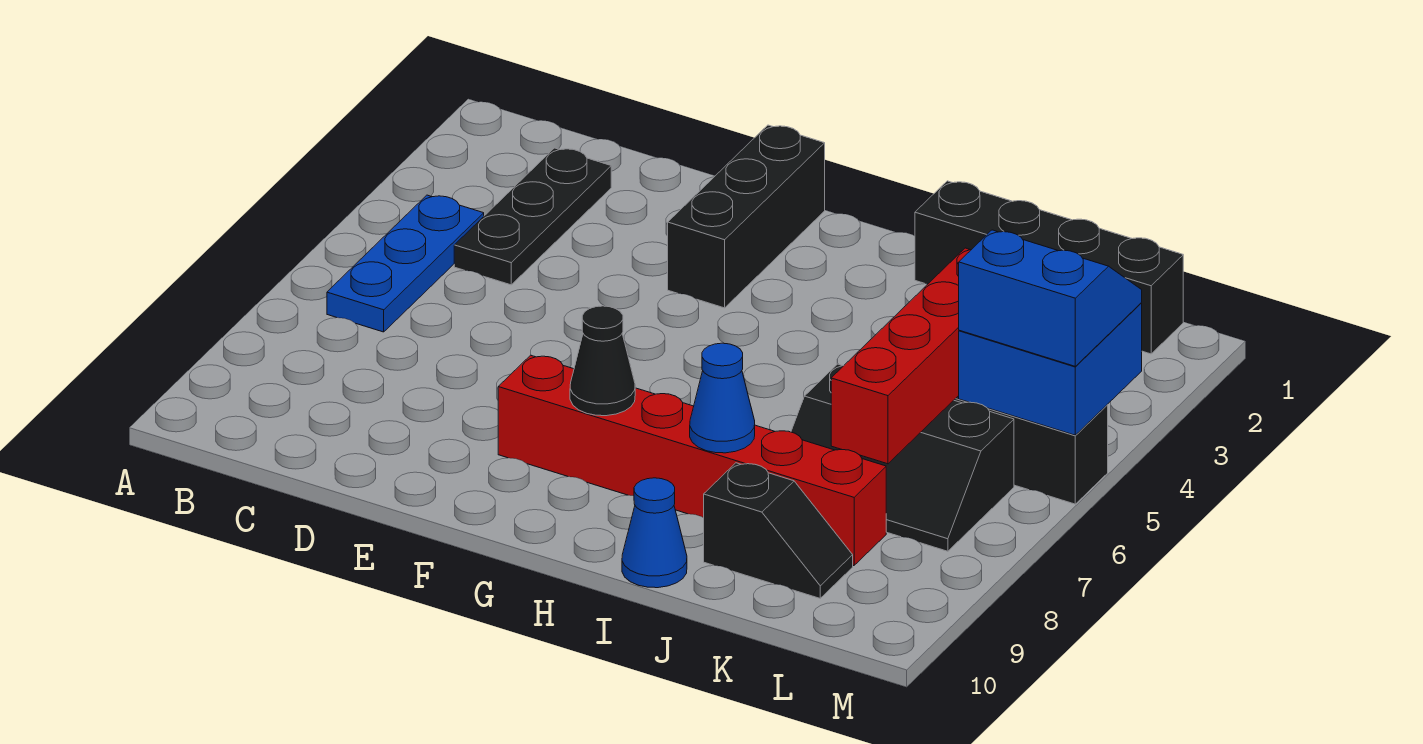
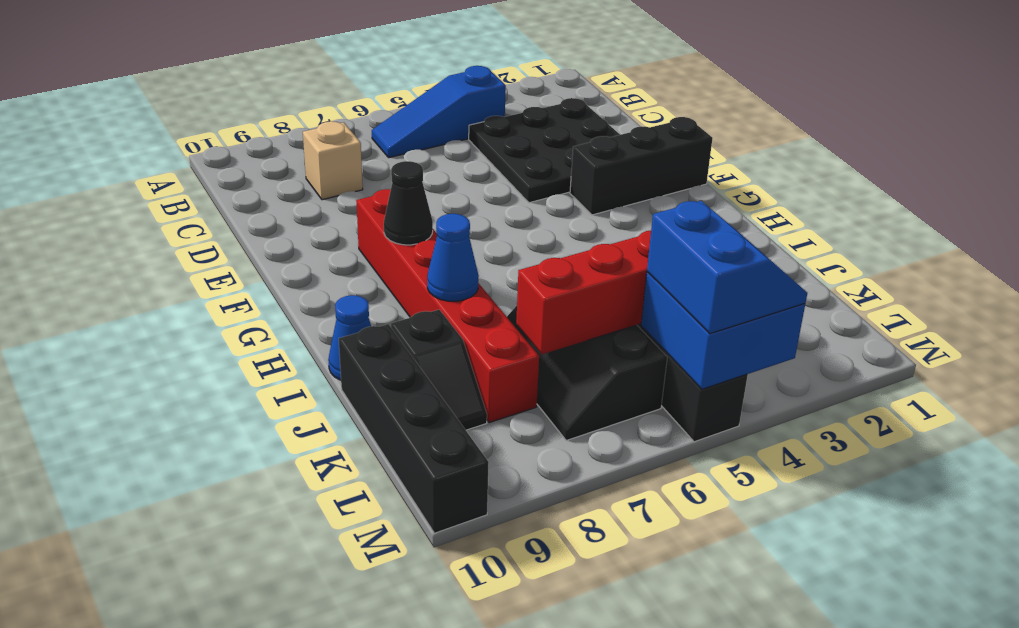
blue plate B4:B6 level 1 -> blue slope B4:B6 level 1 top 4
black plate C2:C4 level 1 -> black plate C2:E4 level 1
none -> tan brick C8 level 1
black brick I1:L1 level 1 -> black brick J10:M10 level 1

